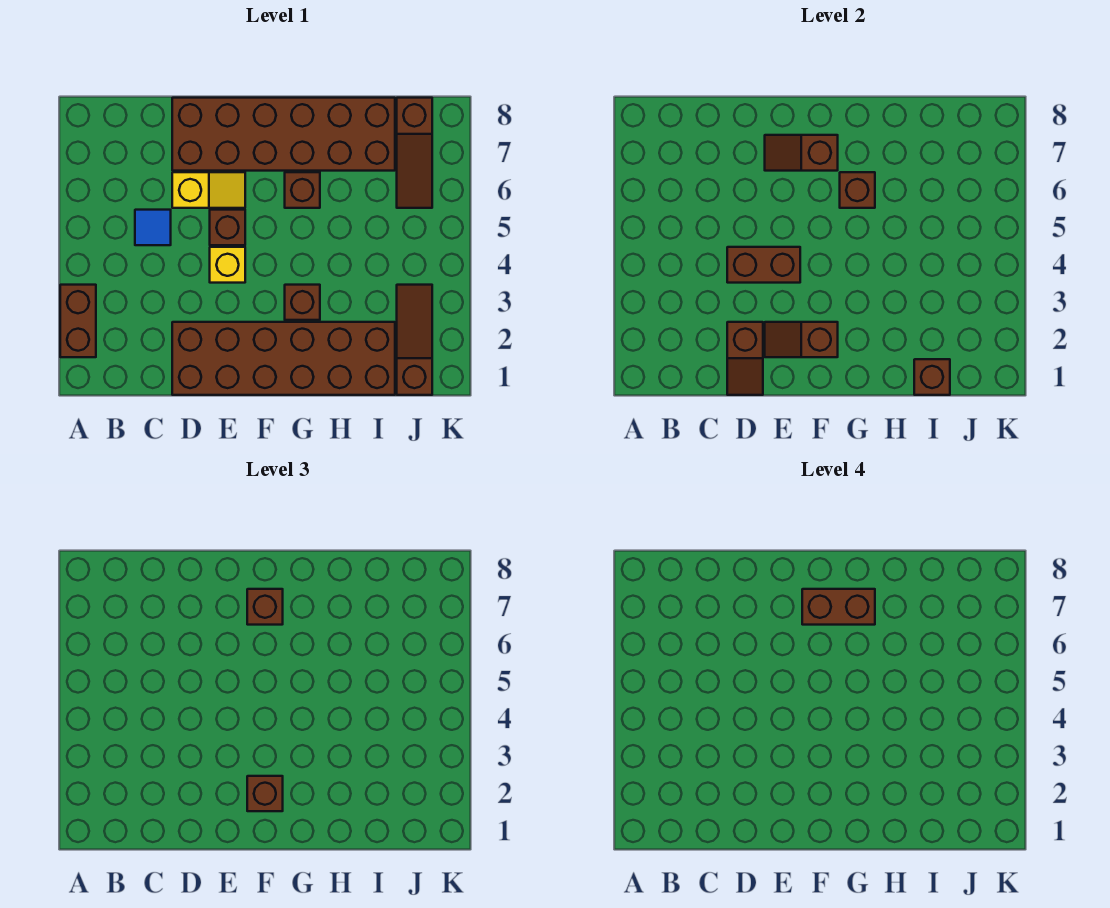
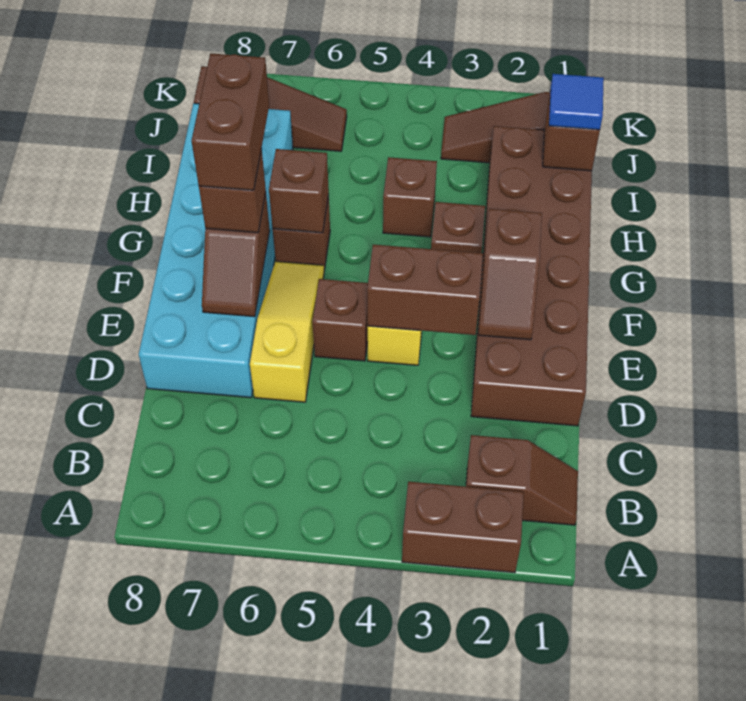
blue tile C5 level 1 -> blue tile I1 level 3
brown slope D1:D2 level 2 top 2 -> brown slope B1:B2 level 1 top 2
brown brick D4:E4 level 2 -> brown brick E3:E4 level 2
yellow slope D6:E6 level 1 top D -> yellow slope D6:F6 level 1 top D
brown brick D7:I8 level 1 -> cyan brick D7:I8 level 1
brown brick F2 level 3 -> brown brick H4 level 1

